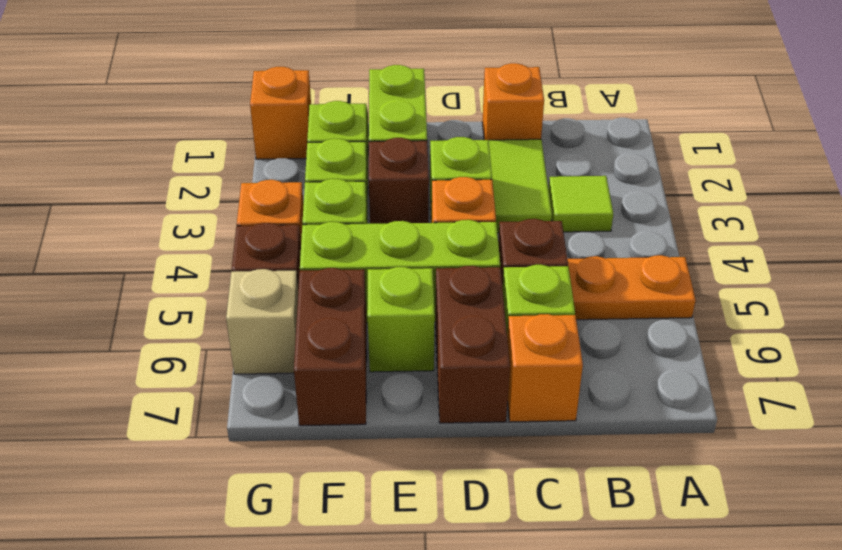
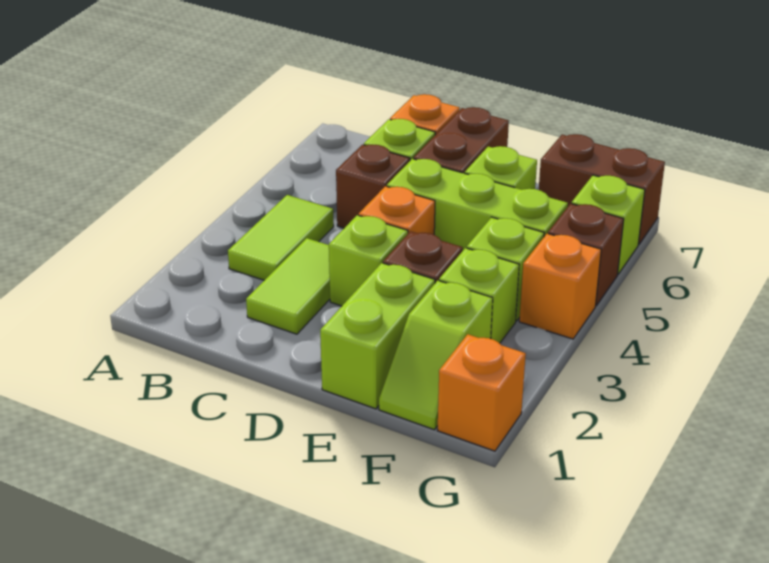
orange plate A5:B5 level 1 -> none
lime tile B3 level 1 -> lime tile B3:B4 level 1
orange brick C1 level 1 -> none
brown brick F6:F7 level 1 -> brown brick F7:G7 level 1
tan brick G6 level 1 -> lime brick G6 level 1

